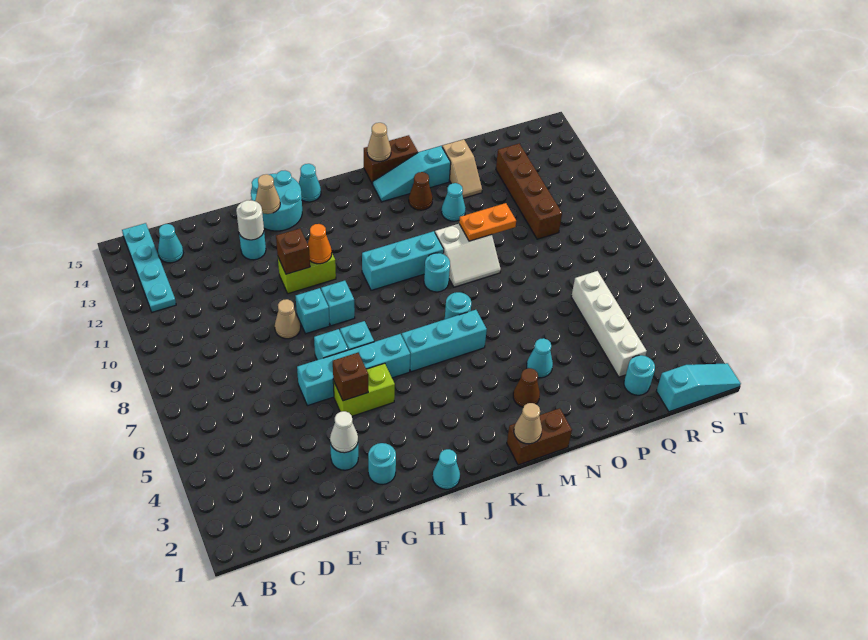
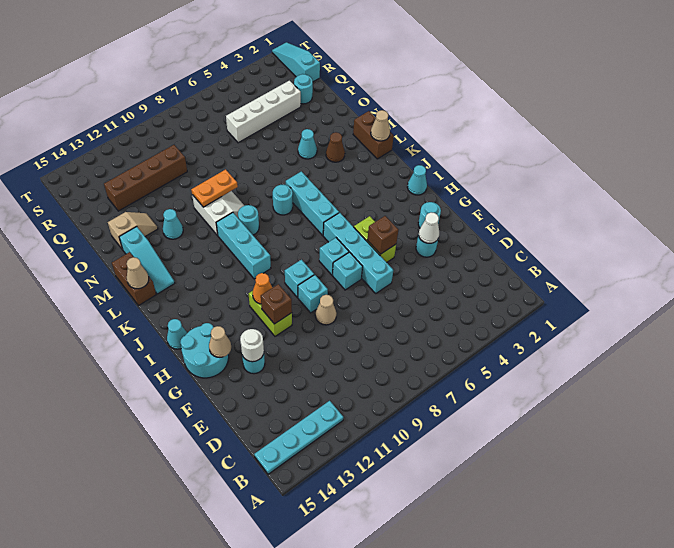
cyan cone C14 level 1 -> none
brown cone M13 level 1 -> none
orange plate N10:O10 level 2 -> orange plate N9:N10 level 2

